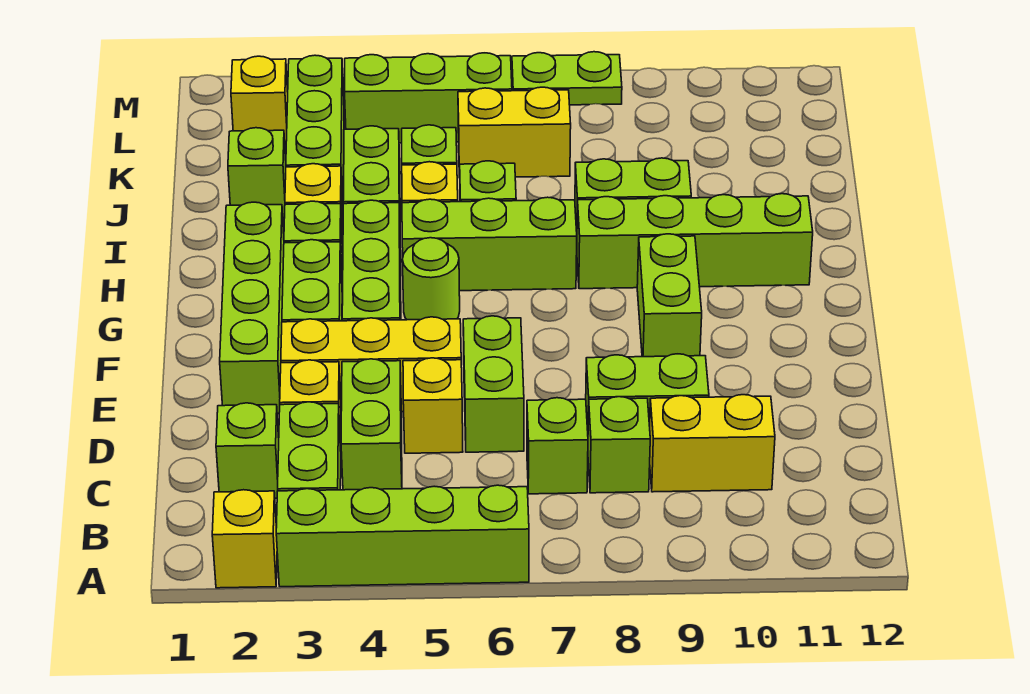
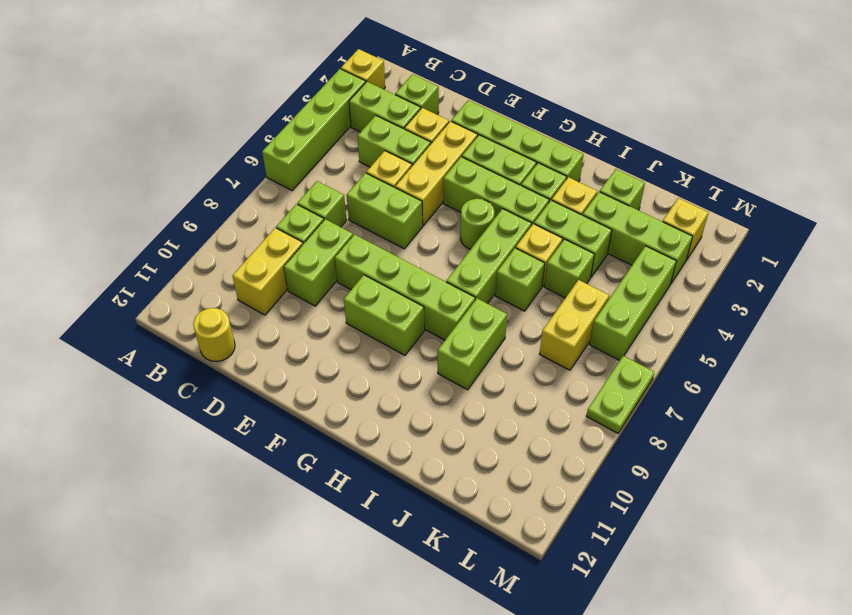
none -> yellow round brick C12 level 1
lime brick H8:H11 level 1 -> lime brick E8:H8 level 1

